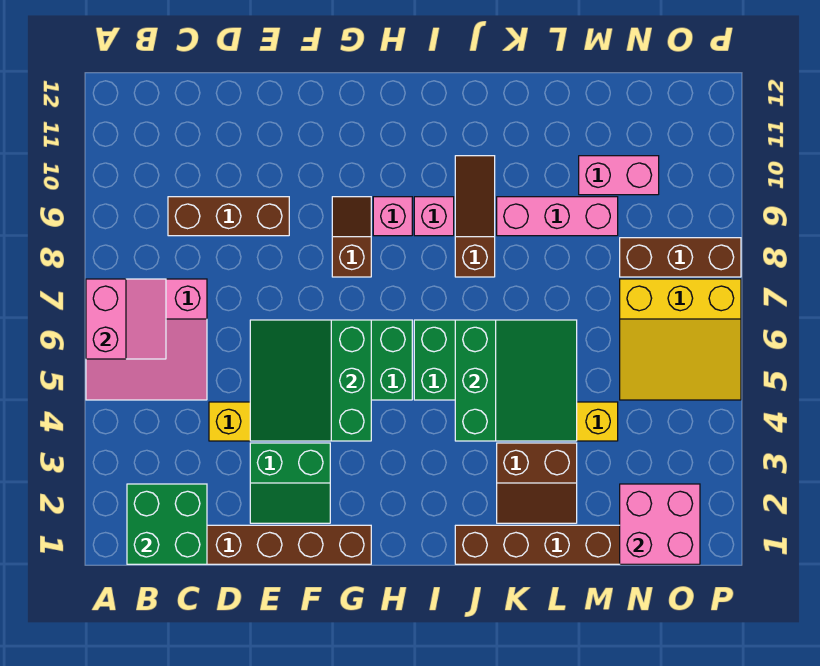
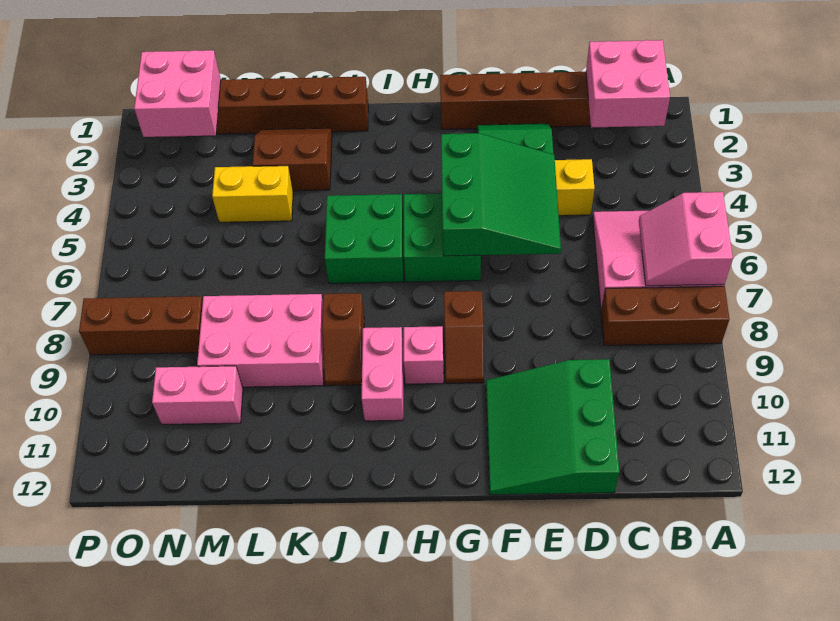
green brick B1:C2 level 2 -> pink brick B1:C2 level 2
brown brick C9:E9 level 1 -> brown brick A8:C8 level 1
pink brick I9 level 1 -> pink brick I9:I10 level 1
green slope J4:L6 level 2 top J -> green slope D10:F12 level 1 top D
brown slope J8:J10 level 1 top 8 -> brown slope J8:J9 level 1 top 8
pink brick K9:M9 level 1 -> pink brick K8:M9 level 1
yellow slope N5:P7 level 1 top 7 -> none

